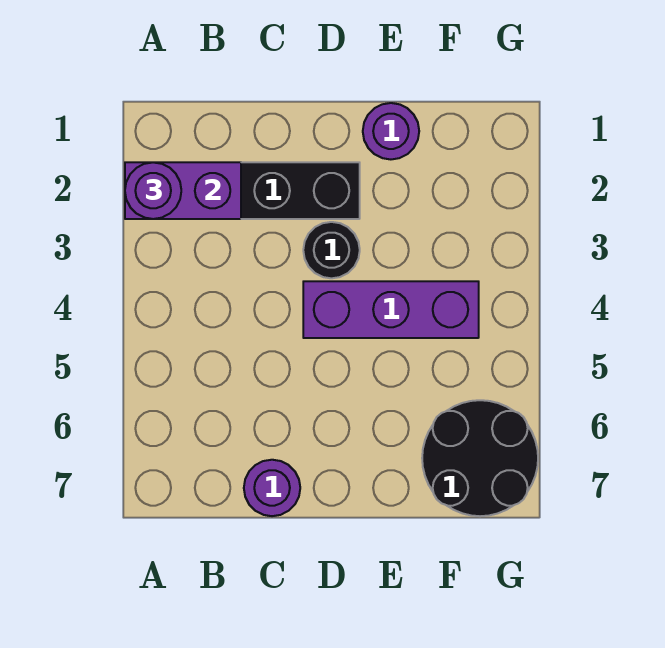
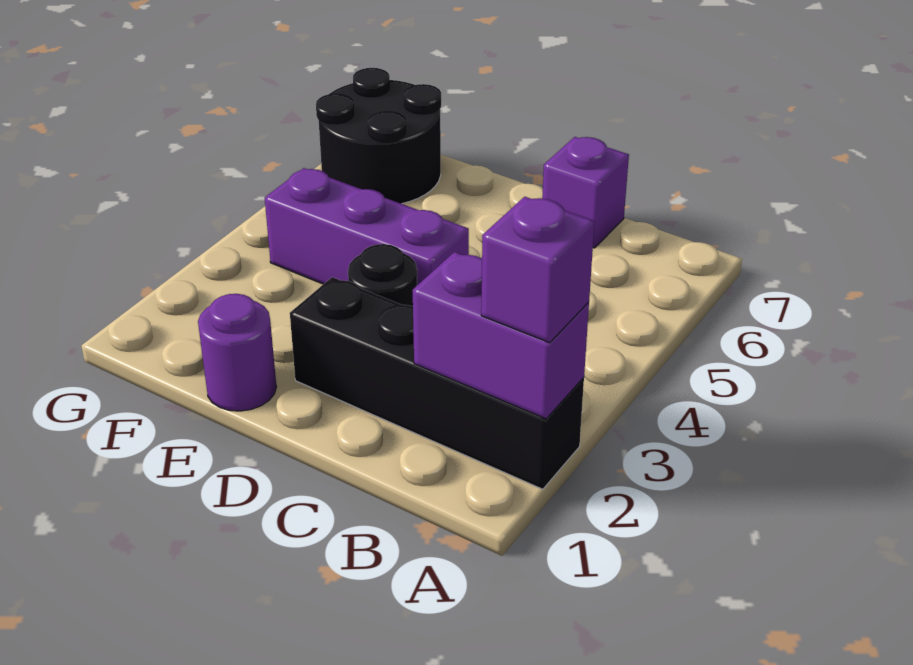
purple round brick A2 level 3 -> purple brick A2 level 3
purple round brick C7 level 1 -> purple brick C7 level 1

